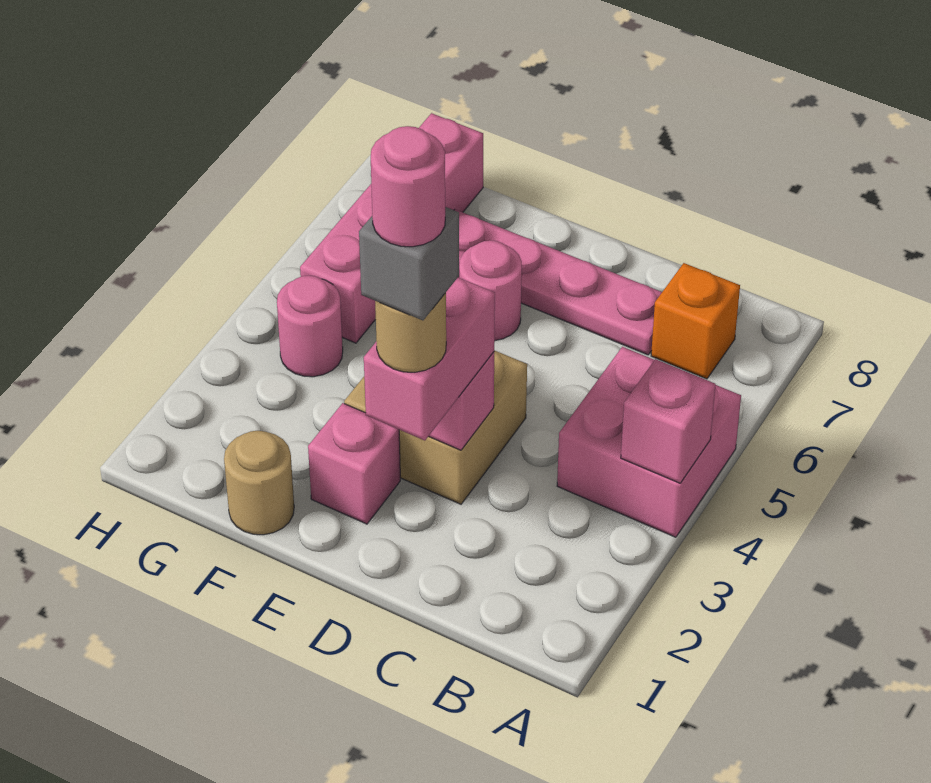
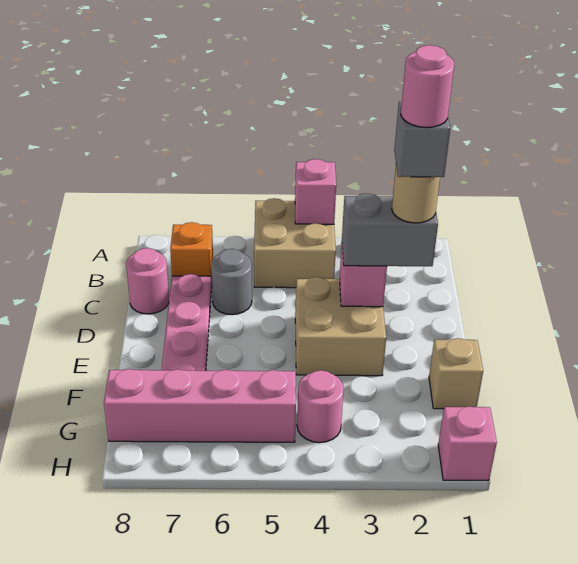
pink brick A4:B5 level 1 -> tan brick A4:B5 level 1
none -> grey round brick C6 level 1
pink brick D2:D3 level 3 -> grey brick D2:D3 level 3
pink brick E2 level 1 -> pink brick H1 level 1
pink round brick E6 level 1 -> pink round brick C8 level 1
tan round brick F1 level 1 -> tan brick F1 level 1

